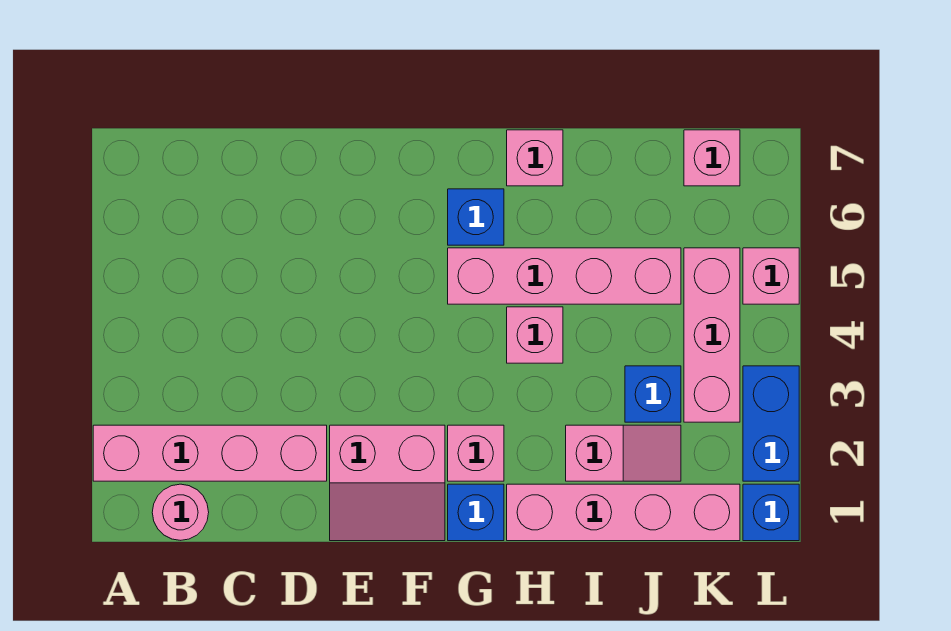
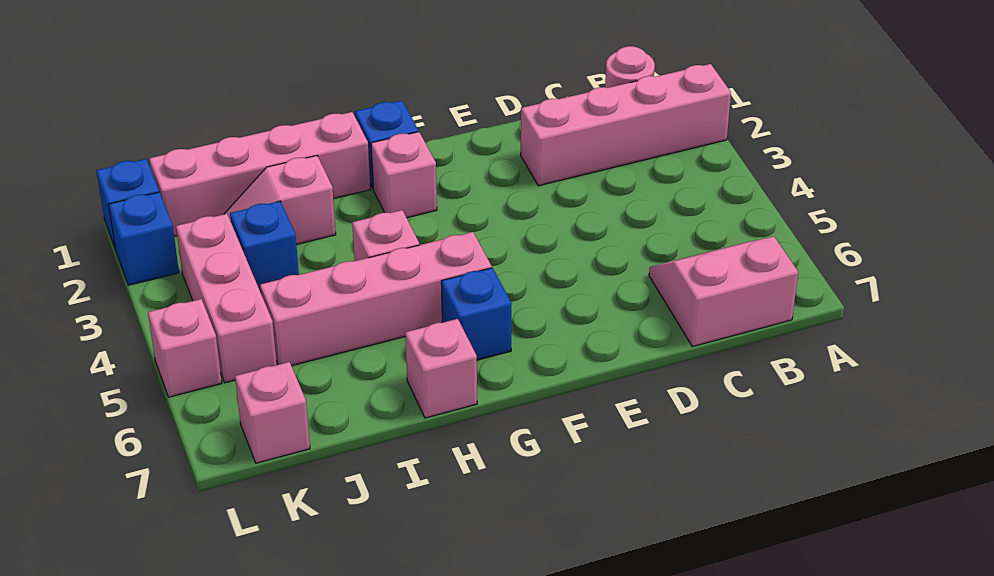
pink slope E1:F2 level 1 top 2 -> pink slope B6:C7 level 1 top 7
blue brick L2:L3 level 1 -> blue brick L2 level 1

